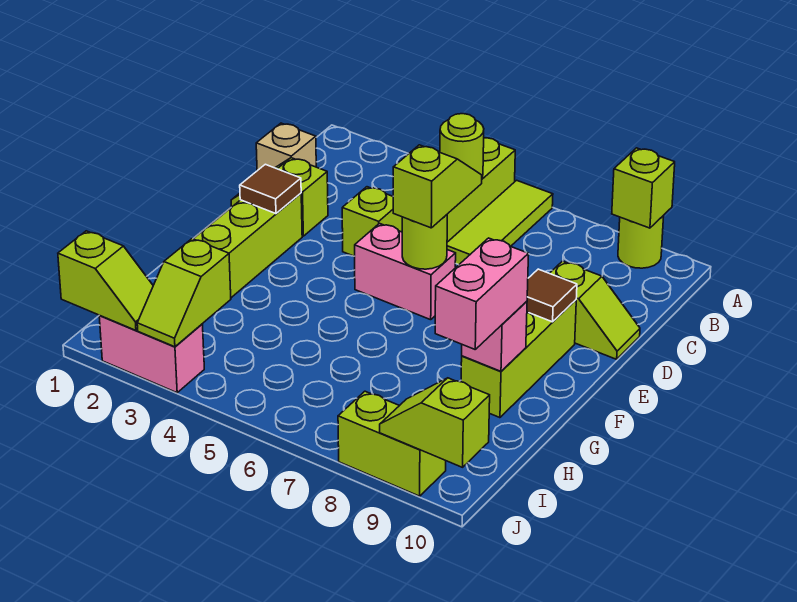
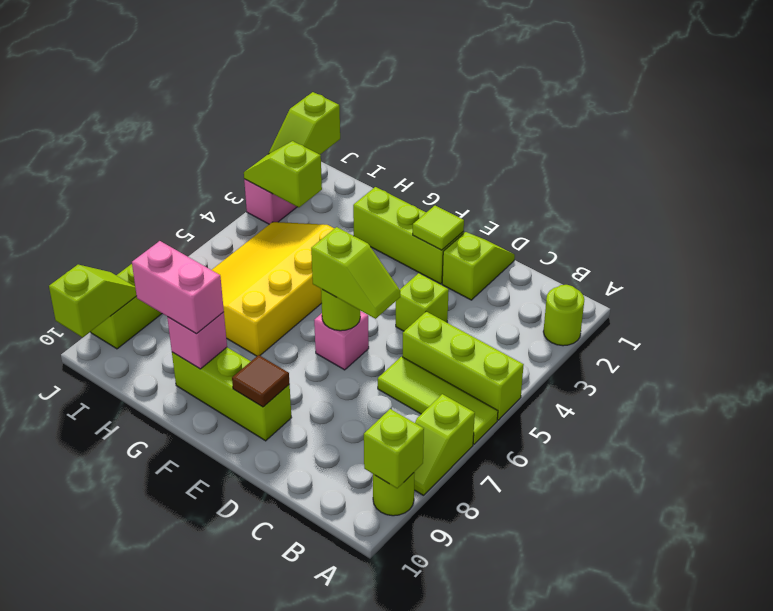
lime round brick B5 level 2 -> lime round brick A2 level 1
tan brick C1 level 1 -> none
lime slope D9:D10 level 1 top 9 -> lime slope A7:A8 level 1 top 7
brown tile E2 level 2 -> lime tile E2 level 2
pink brick E5:E6 level 1 -> pink brick E6 level 1
none -> yellow slope G4:I7 level 1 top G

